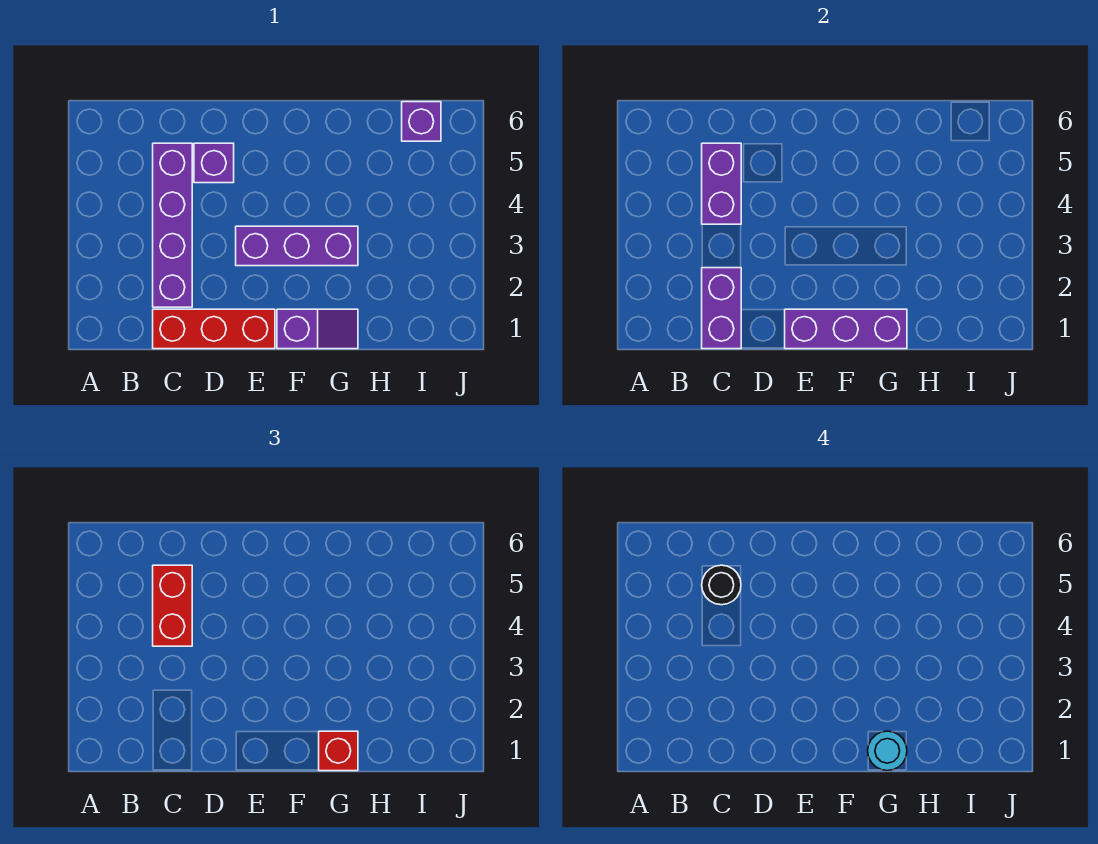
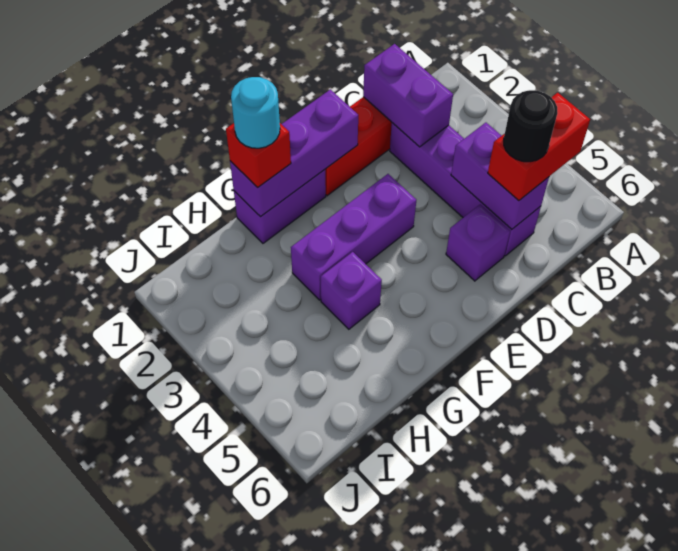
red brick C4:C5 level 3 -> red brick B5:C5 level 3
purple slope F1:G1 level 1 top F -> purple brick F1:G1 level 1
purple brick I6 level 1 -> purple brick G4 level 1

